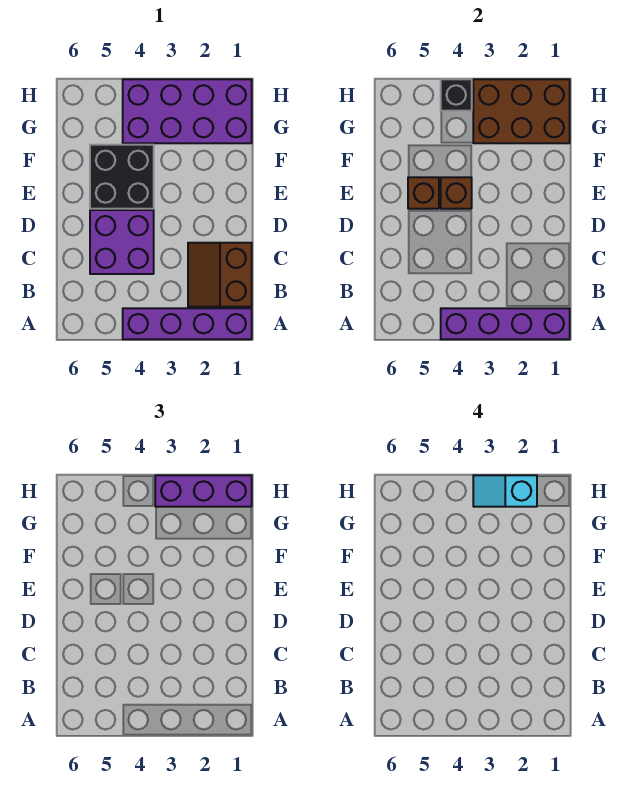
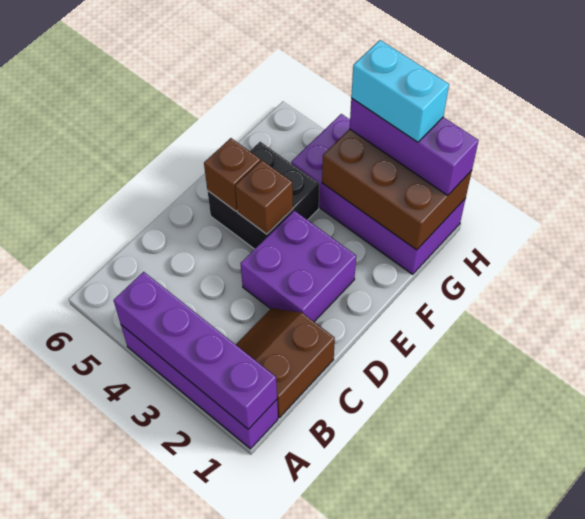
purple brick C4:D5 level 1 -> purple brick D2:E3 level 1
cyan slope H2:H3 level 4 top 2 -> cyan brick H2:H3 level 4
black brick H4 level 2 -> none

